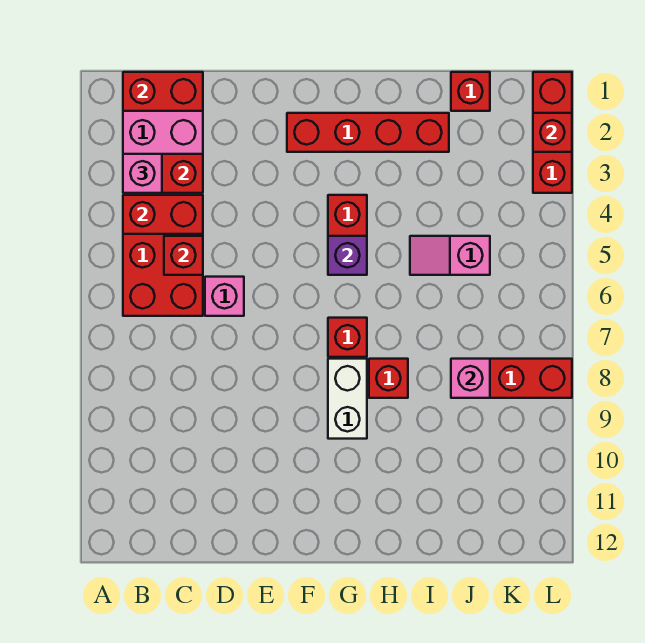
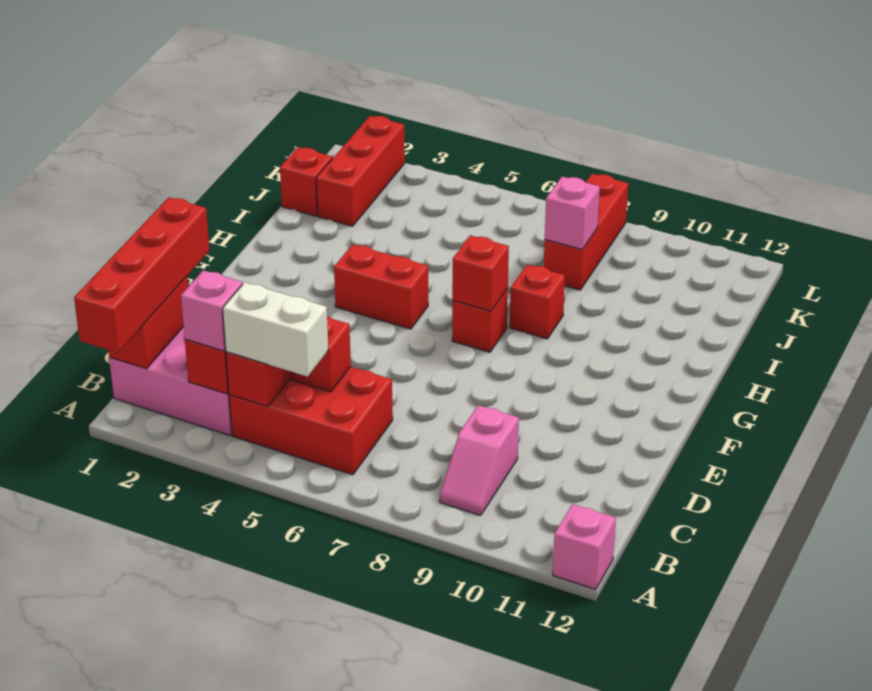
pink brick D6 level 1 -> pink brick A12 level 1
red brick F2:I2 level 1 -> red brick A1:D1 level 3
purple brick G5 level 2 -> none
white brick G8:G9 level 1 -> white brick B4:B5 level 3
pink slope I5:J5 level 1 top J -> pink slope B9:C9 level 1 top C
red brick L1:L3 level 1 -> red brick J2:L2 level 1
red brick L2 level 2 -> red brick G7 level 2

